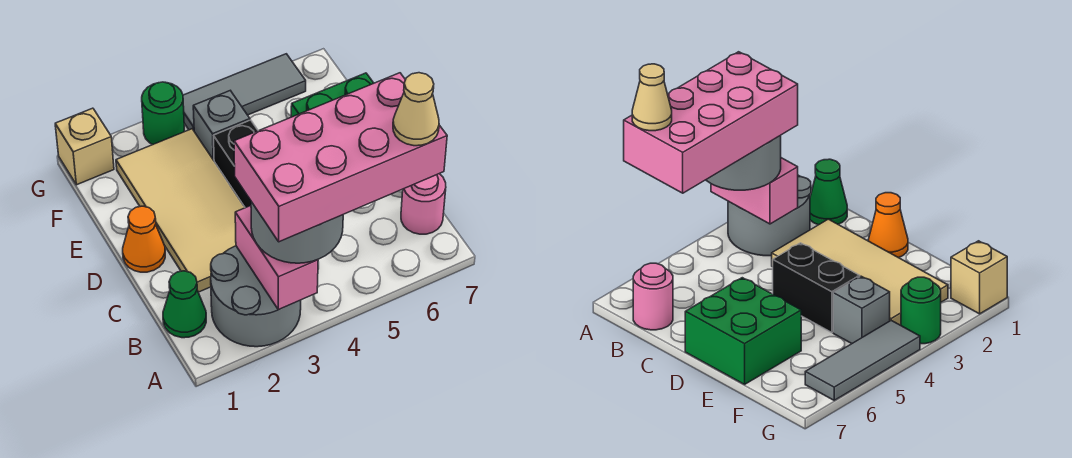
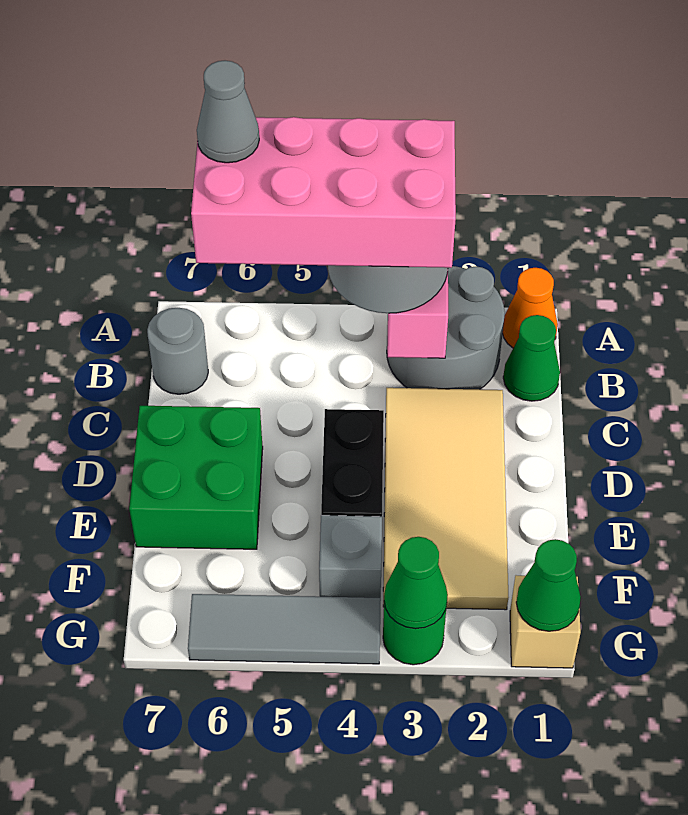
tan cone A6 level 5 -> grey cone A6 level 5
pink round brick B7 level 1 -> grey round brick B7 level 1
orange cone D1 level 1 -> orange cone A1 level 1
none -> green cone G1 level 2
none -> green cone G3 level 2

